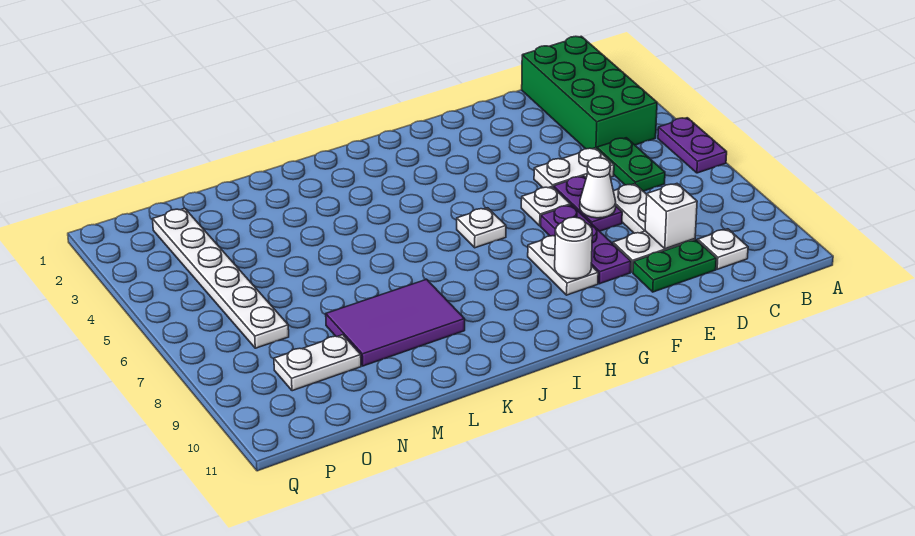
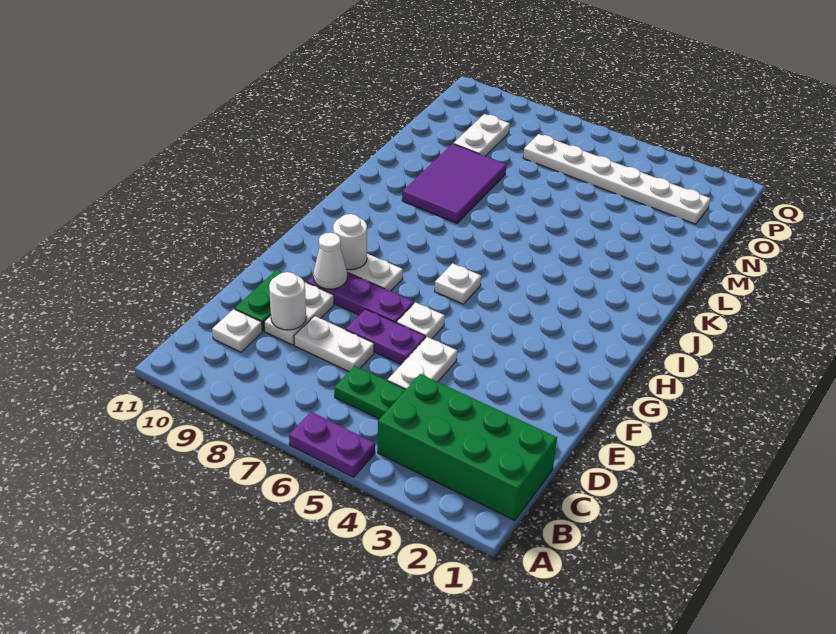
white brick D9 level 2 -> white round brick D9 level 2
white cone E7 level 2 -> white cone F9 level 2

